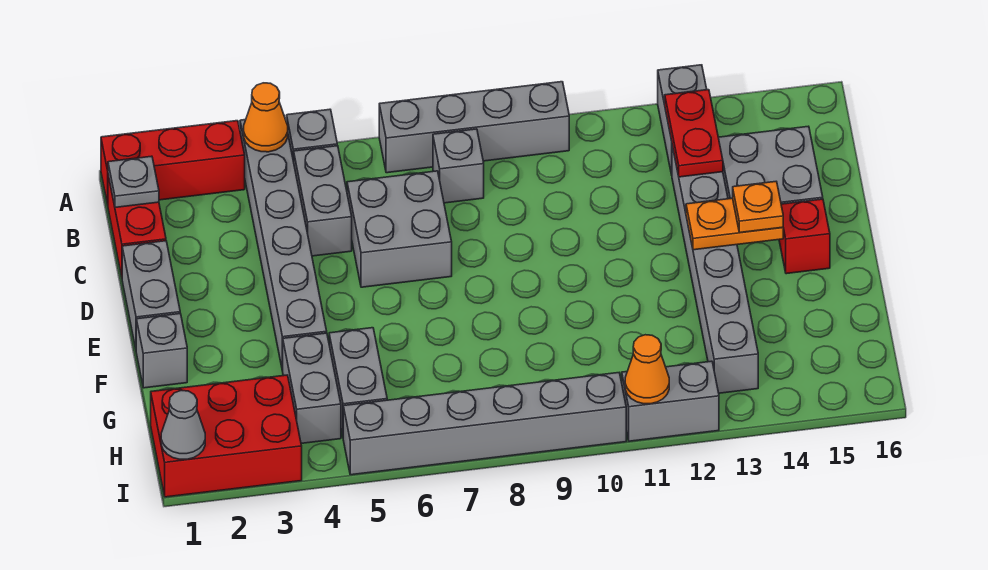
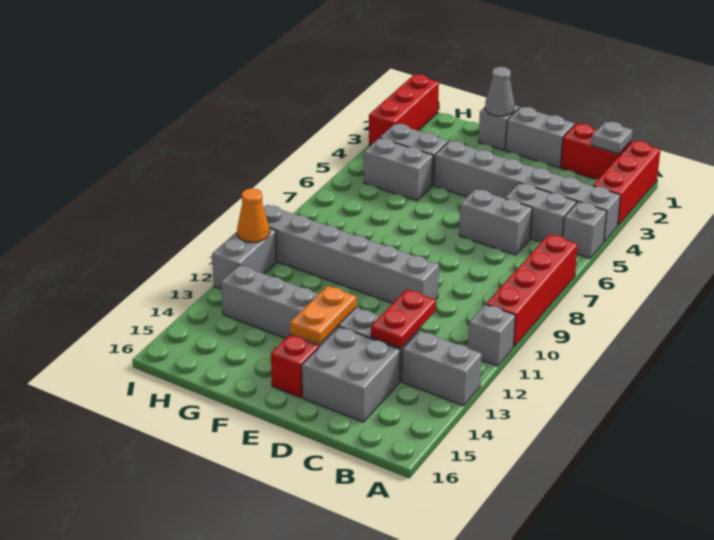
orange cone A4 level 2 -> none
grey brick A7:A10 level 1 -> red brick A7:A10 level 1
grey brick B8 level 1 -> grey brick A11 level 1
red plate B13:C13 level 2 -> red plate C12:C13 level 2
grey brick C6:D7 level 1 -> grey brick C6:D6 level 1
orange plate E14 level 3 -> none
red brick H1:I3 level 1 -> red brick I1:I3 level 1
grey cone I1 level 2 -> grey cone F1 level 2
grey brick I5:I10 level 1 -> grey brick D10:I10 level 1

